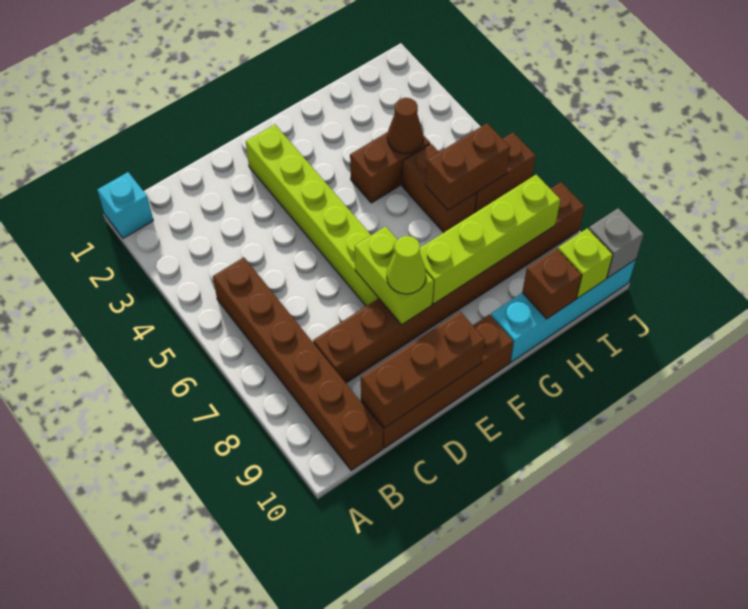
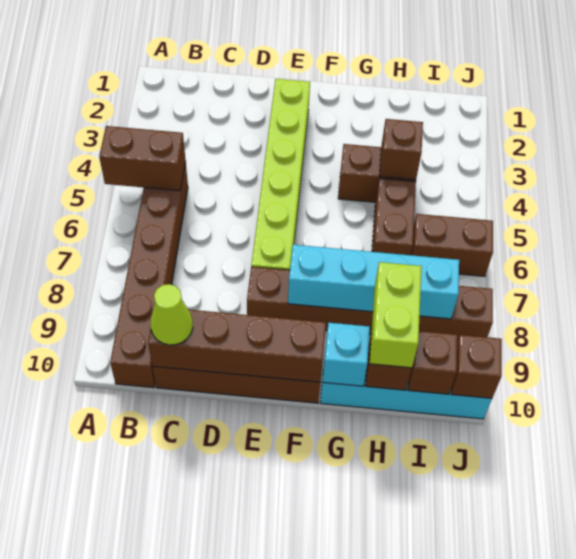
cyan brick A1 level 1 -> cyan brick G10 level 2
brown brick C8:J8 level 1 -> brown brick E8:J8 level 1
brown brick C10:E10 level 2 -> brown brick C10:F10 level 2
lime brick E7:E8 level 2 -> lime brick H9:H10 level 3
lime cone E8 level 3 -> lime cone C10 level 3
lime brick F8:I8 level 2 -> cyan brick F8:I8 level 2
brown cone H4 level 2 -> brown brick H4 level 2
brown brick H6:I6 level 2 -> brown brick A5:B5 level 2
lime brick I10 level 2 -> brown brick I10 level 2
grey brick J10 level 2 -> brown brick J10 level 2

